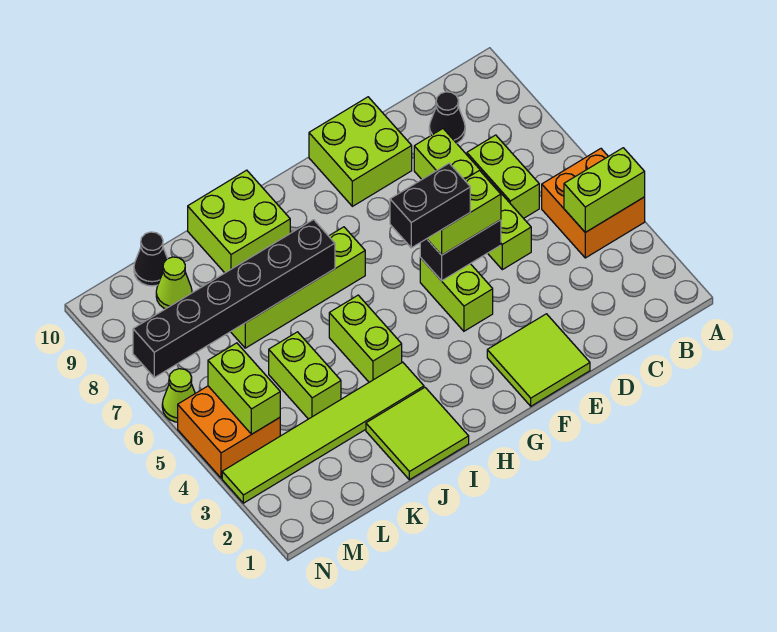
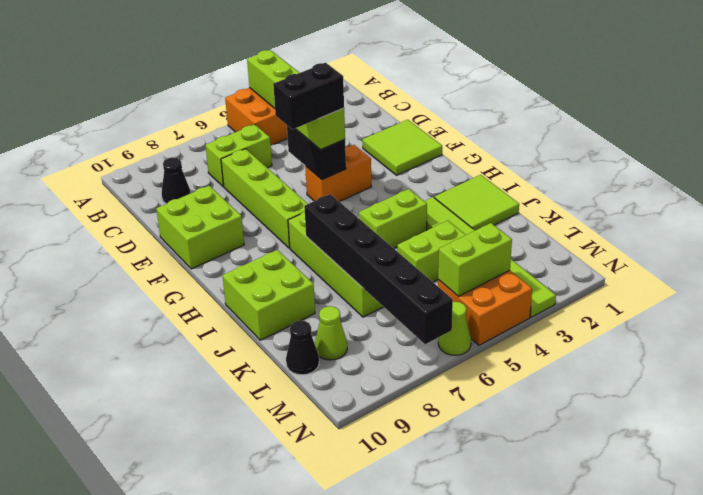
lime brick D5:D8 level 1 -> lime brick D7:G7 level 1
lime brick F4:F5 level 1 -> orange brick F4:F5 level 1
black brick F5:G5 level 4 -> black brick F5:F6 level 4

